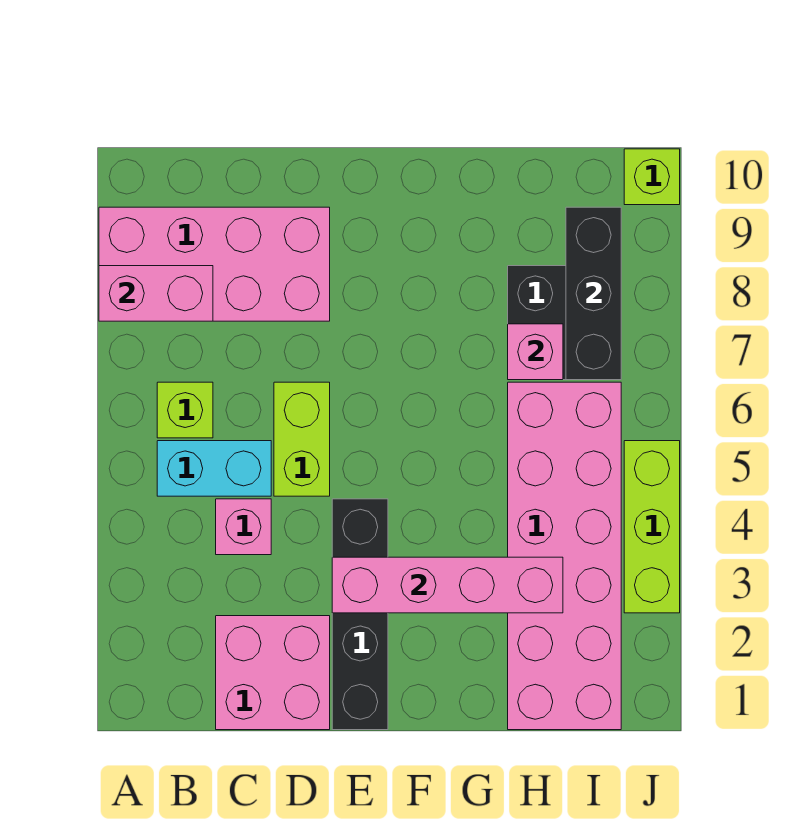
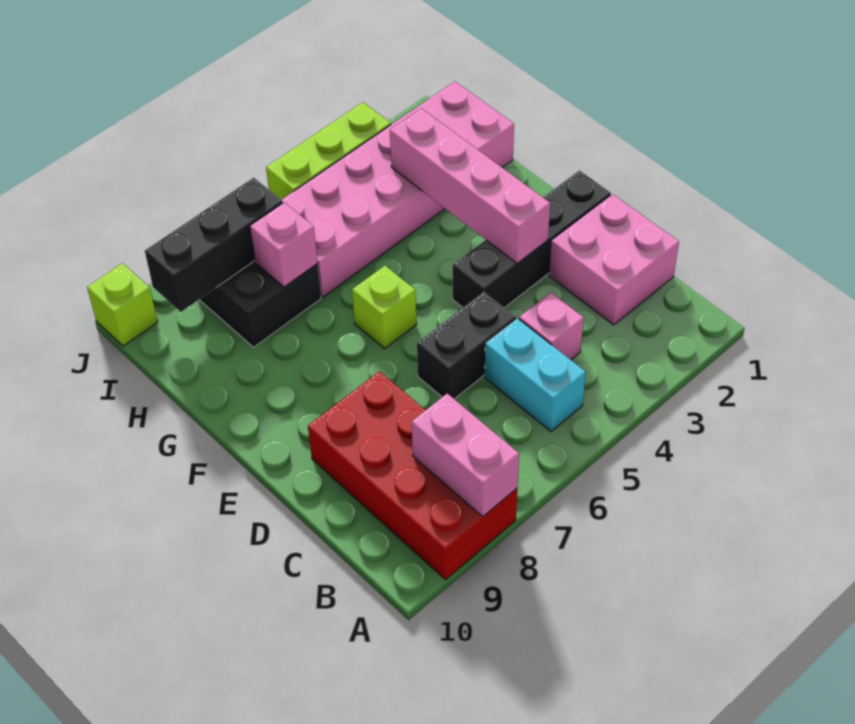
pink brick A8:D9 level 1 -> red brick A8:D9 level 1
lime brick B6 level 1 -> lime brick F6 level 1
lime brick D5:D6 level 1 -> black brick D5:D6 level 1

